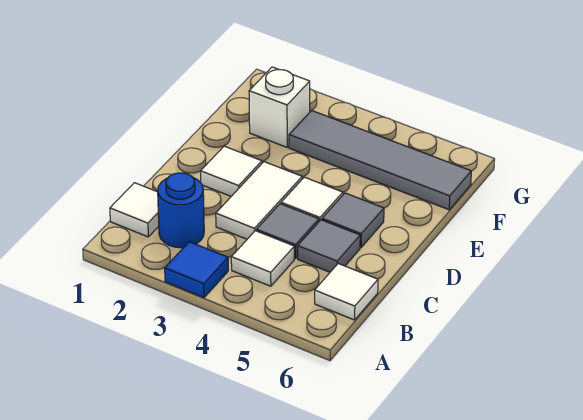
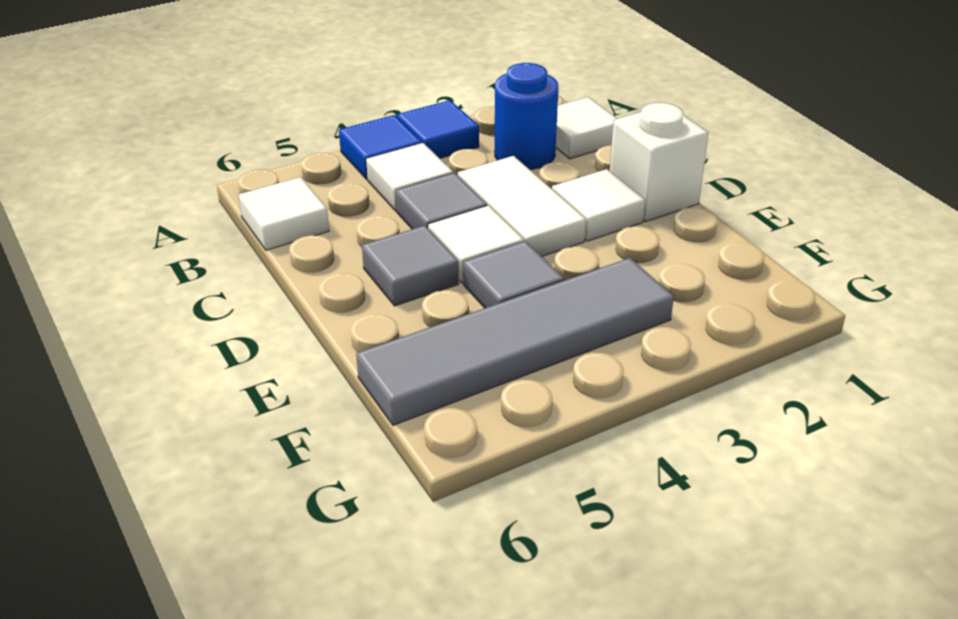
none -> blue tile A4 level 1
grey tile C5 level 1 -> grey tile E4 level 1
white brick F2 level 1 -> white brick D1 level 1

